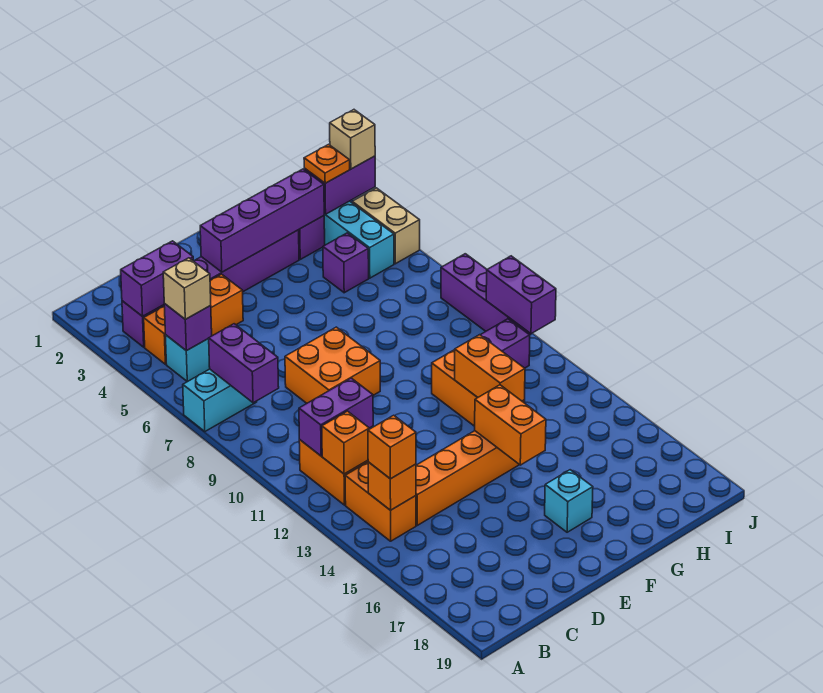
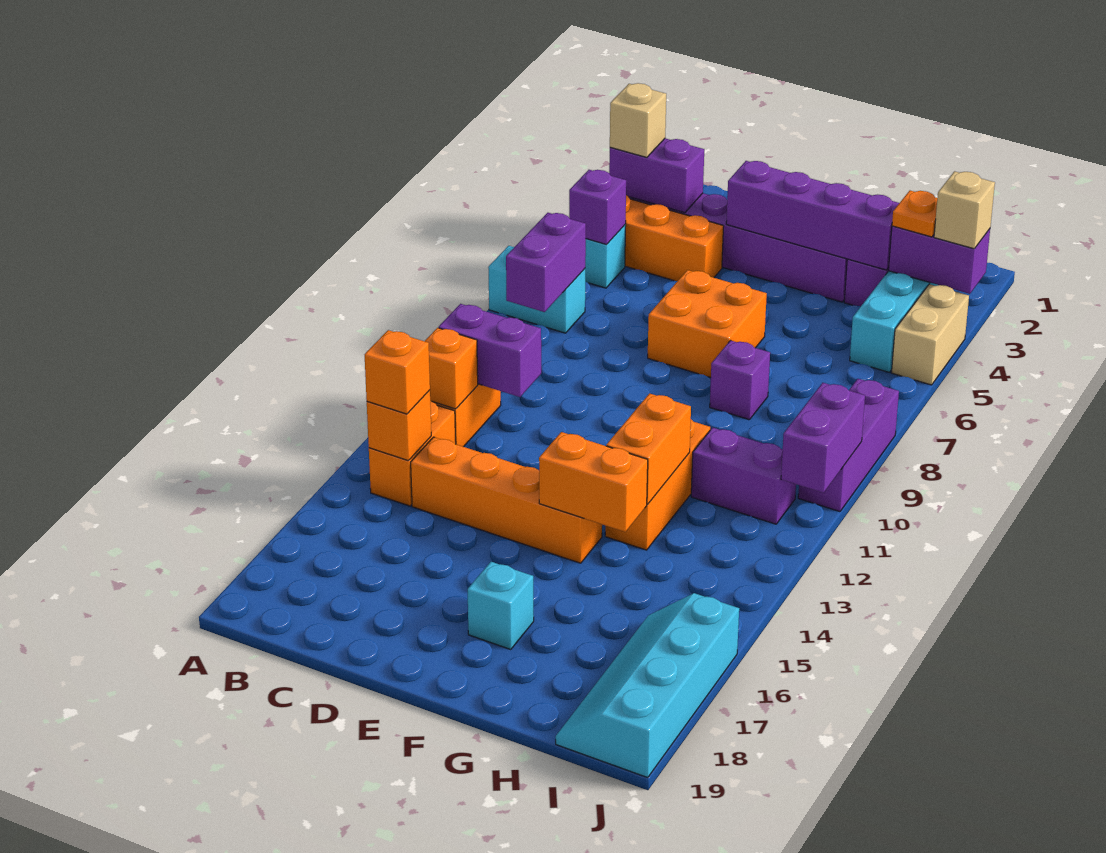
tan brick B5 level 3 -> tan brick B3 level 3
orange brick D8:E9 level 1 -> orange brick E6:F7 level 1
orange brick F14:F15 level 2 -> orange brick F14:G14 level 2
purple brick H5 level 1 -> purple brick G8 level 1
none -> cyan slope I16:J19 level 1 top J

